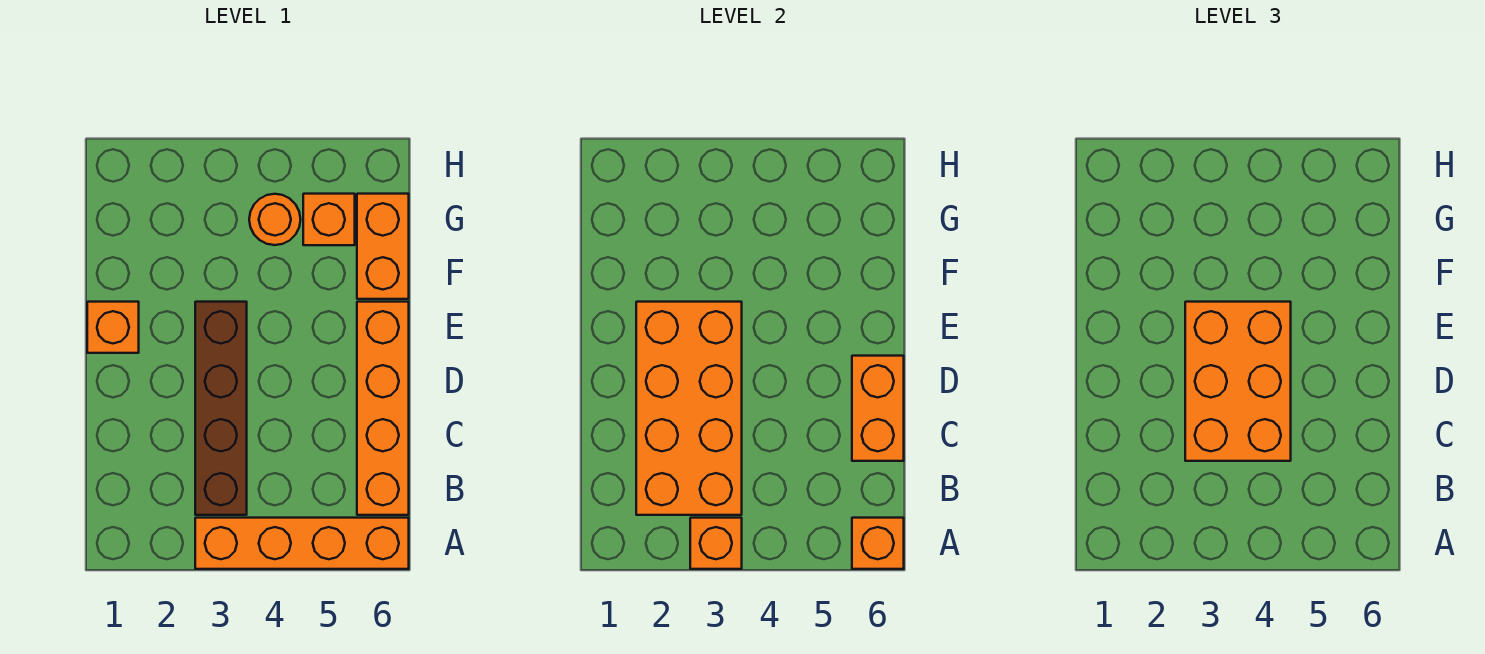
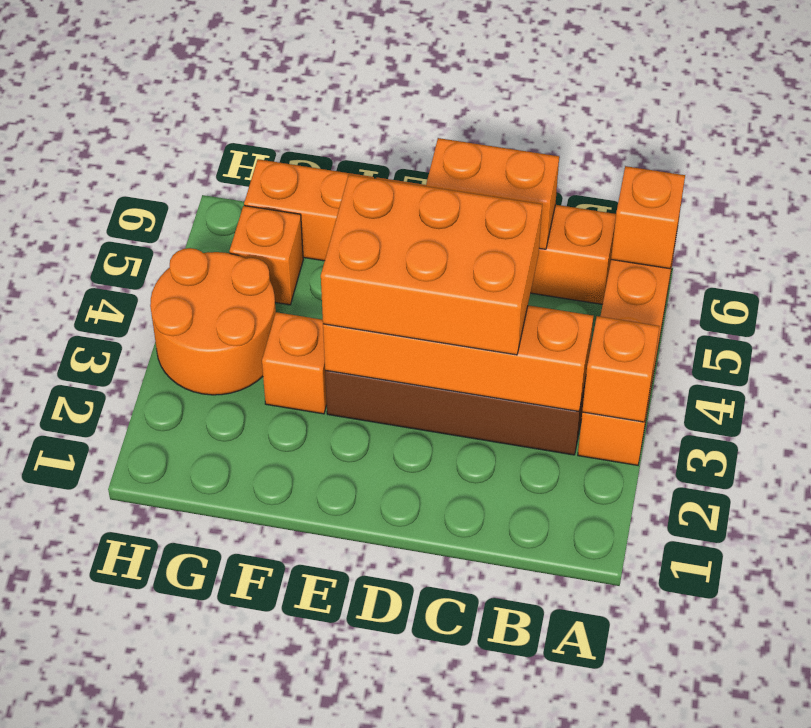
orange brick B2:E3 level 2 -> orange brick B3:E3 level 2
orange brick E1 level 1 -> orange brick F3 level 1
orange round brick G4 level 1 -> orange round brick G3:H4 level 1

